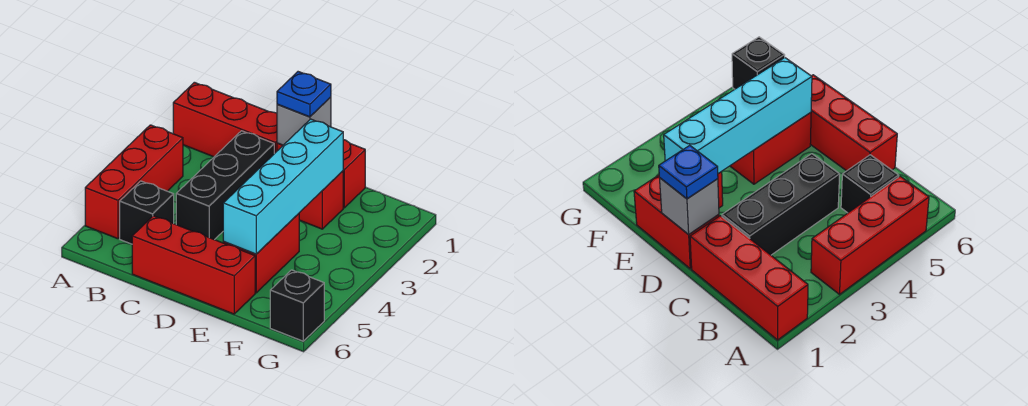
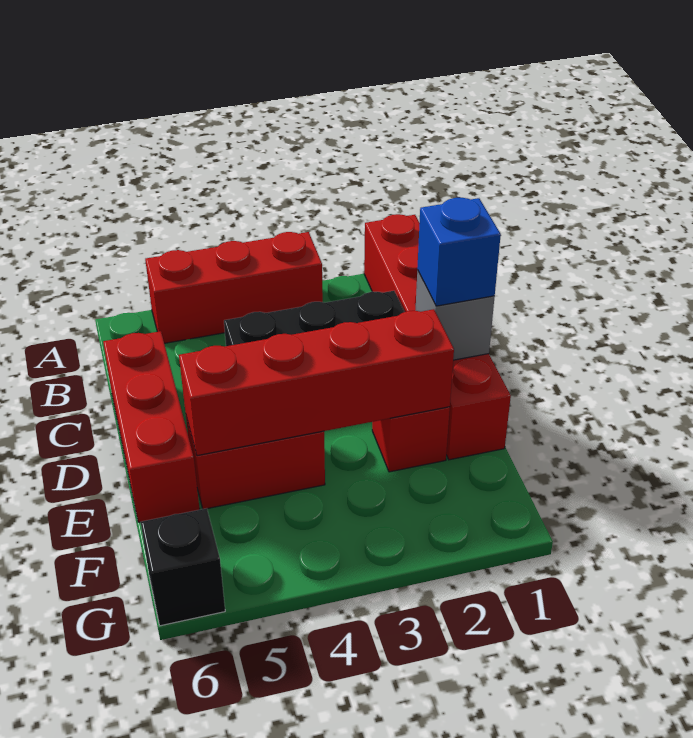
black brick B5 level 1 -> none
blue plate D1 level 3 -> blue brick D1 level 3
cyan brick E2:E5 level 2 -> red brick E2:E5 level 2

